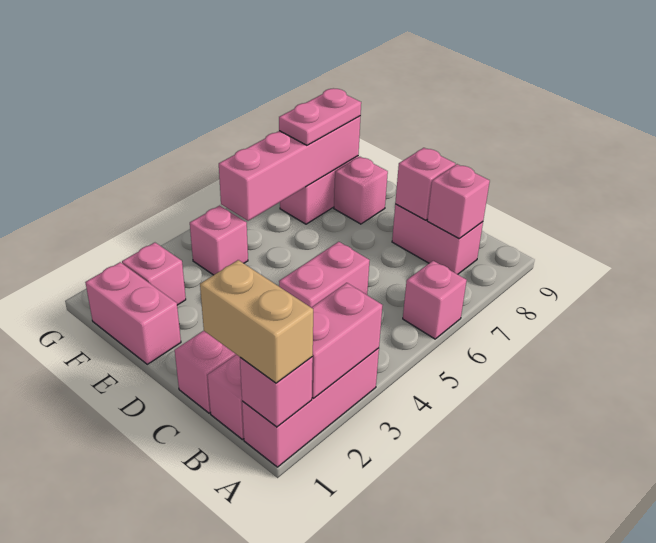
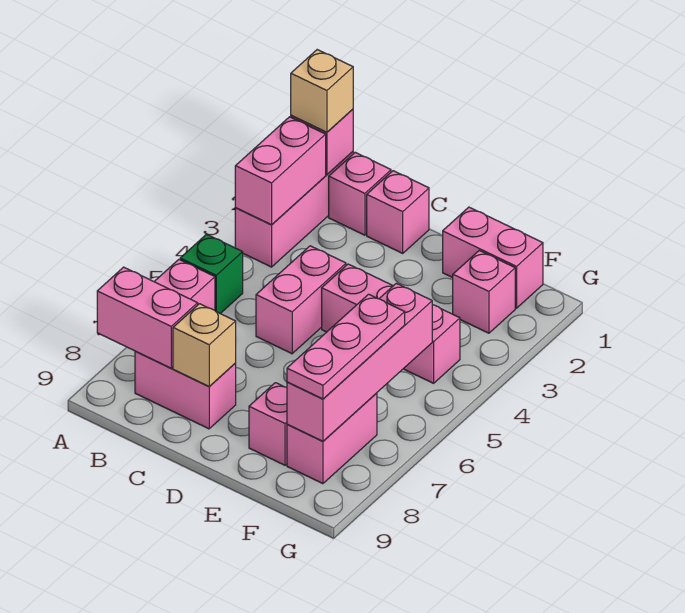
tan brick A1:B1 level 3 -> tan brick A1 level 3
none -> green brick A5 level 1
pink brick B8 level 2 -> pink brick A8:B8 level 2
pink brick C8 level 2 -> tan brick C8 level 2
pink brick F4 level 1 -> pink brick D4:F4 level 1
pink plate F7:F8 level 3 -> pink plate F6:F8 level 3

